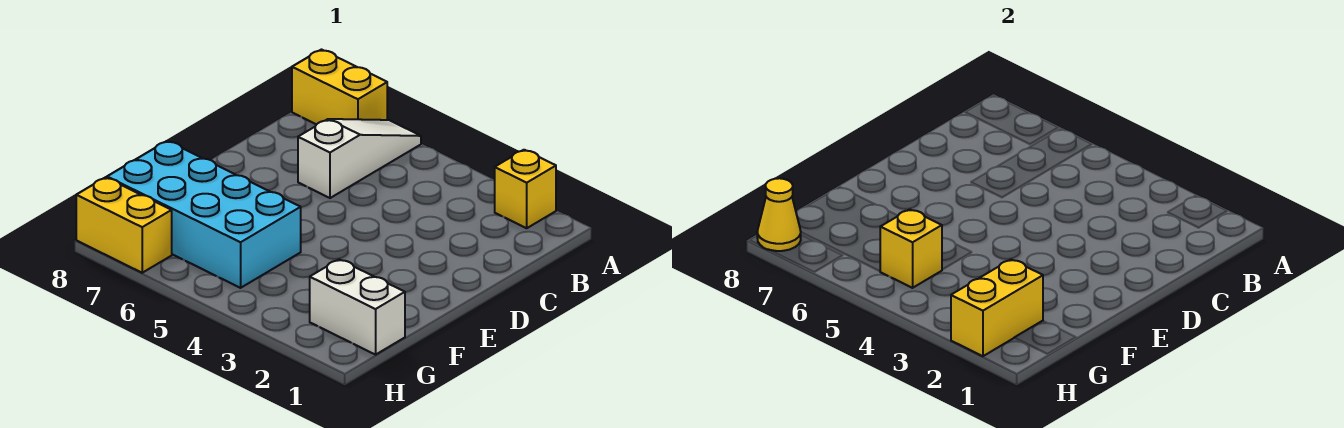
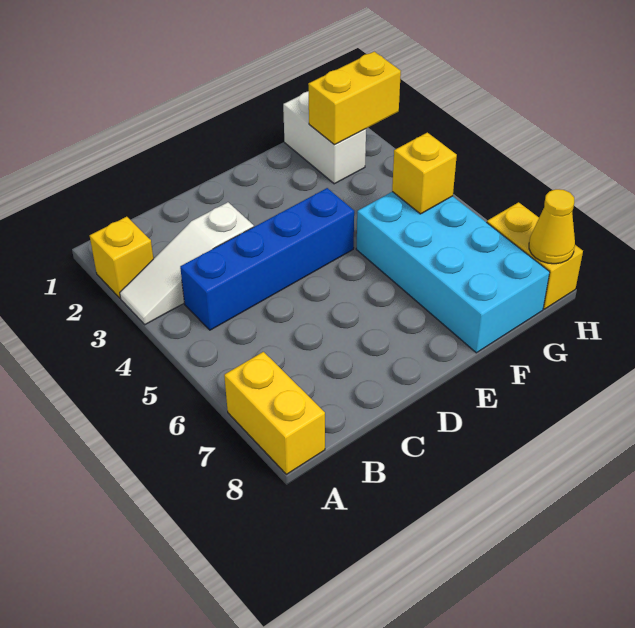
white slope A6:C6 level 1 top C -> white slope A3:C3 level 1 top C
none -> blue brick B4:E4 level 1

